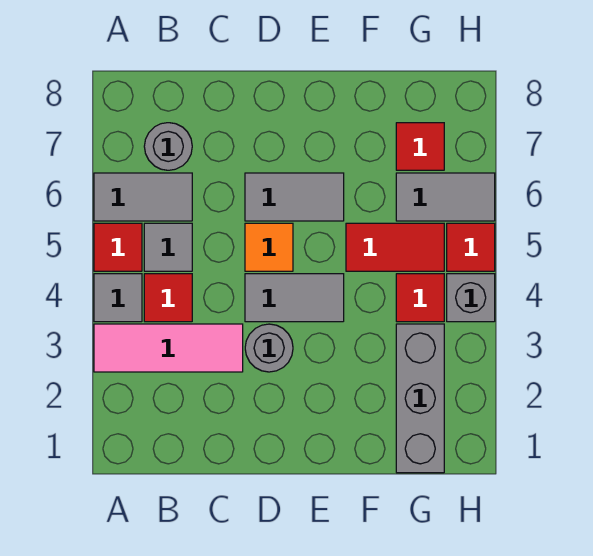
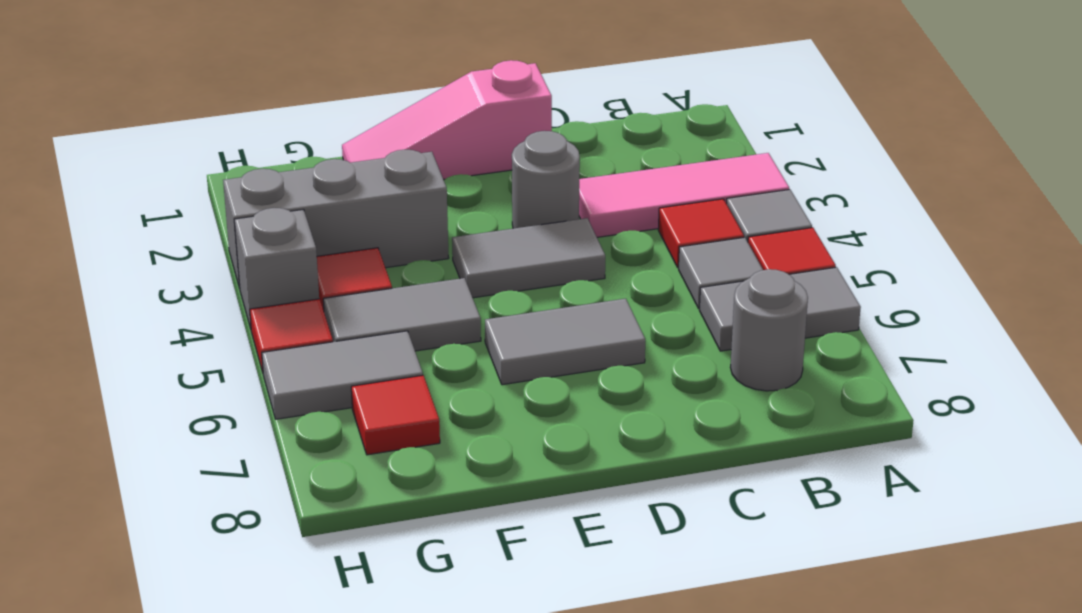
none -> pink slope D1:F1 level 1 top D
orange tile D5 level 1 -> none
red tile F5:G5 level 1 -> grey tile F5:G5 level 1
grey brick G1:G3 level 1 -> grey brick F3:H3 level 1

